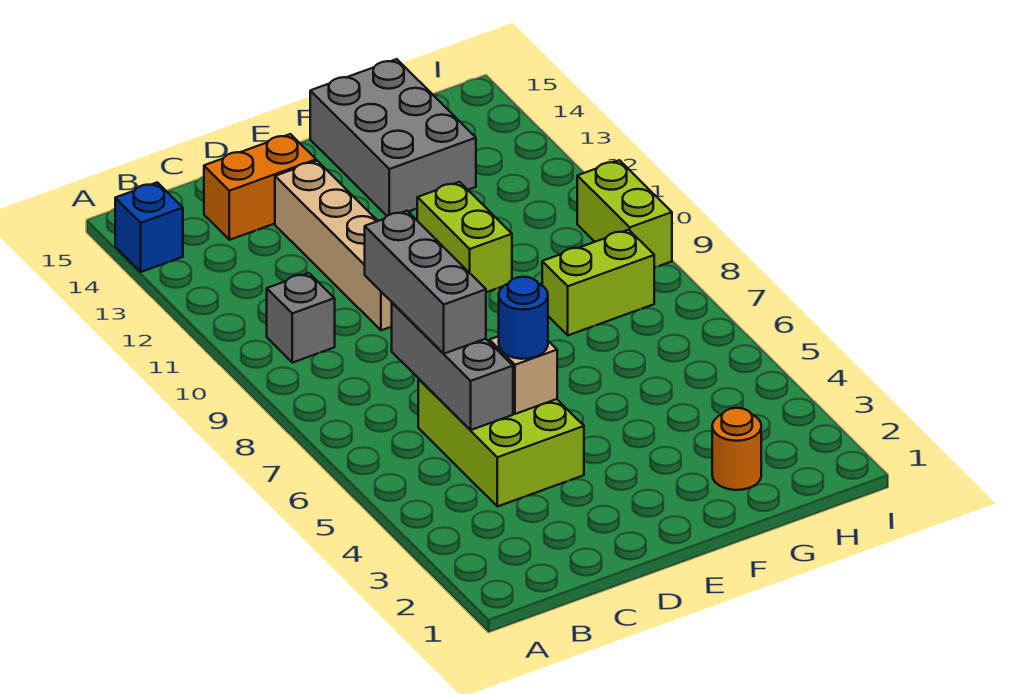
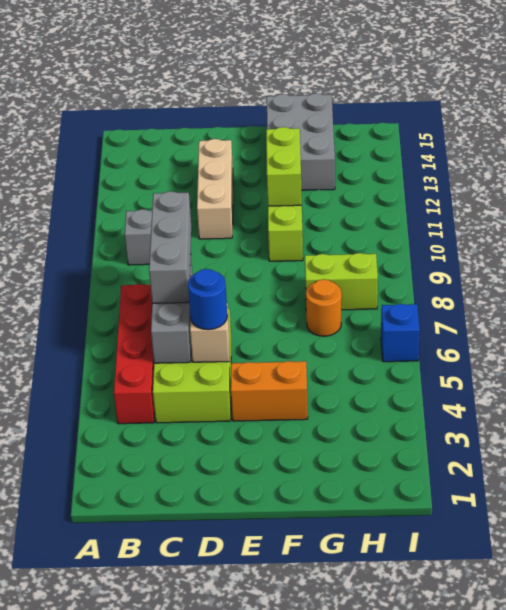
blue brick A14 level 1 -> blue brick I6 level 1
none -> red brick B4:B7 level 1
orange brick C14:D14 level 1 -> orange brick E4:F4 level 1
tan brick D10:D13 level 1 -> tan brick D11:D13 level 1
orange round brick G2 level 1 -> orange round brick G7 level 1
lime brick I9:I10 level 1 -> lime brick F11:F12 level 2

